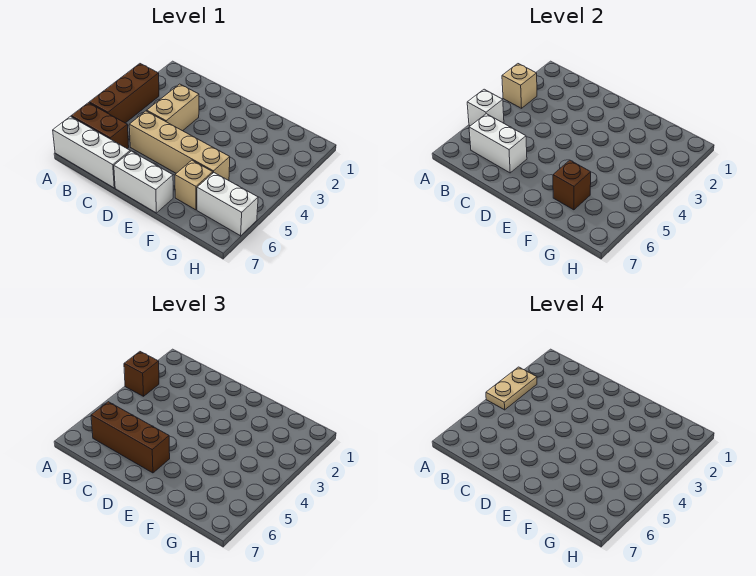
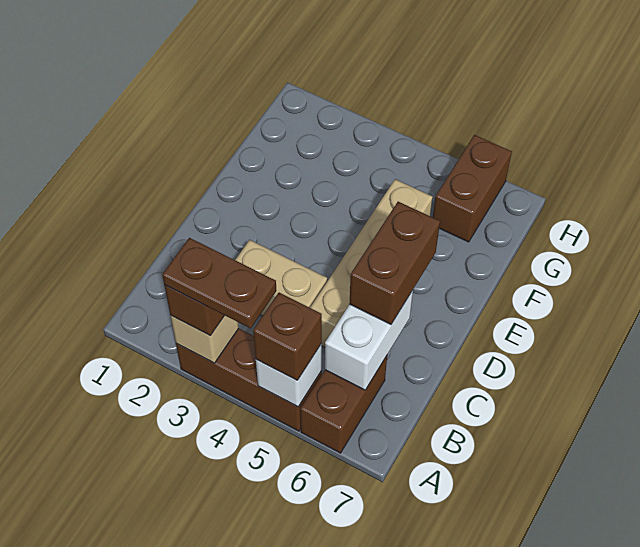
tan plate A3:A4 level 4 -> brown plate A3:A4 level 4
white brick A7:C7 level 1 -> none
brown brick B6:D6 level 3 -> brown brick C6:D6 level 3
white brick D7:E7 level 1 -> none
tan brick F6 level 1 -> none
brown brick F6 level 2 -> brown brick A5 level 3
white brick G6:H6 level 1 -> brown brick G6:H6 level 1

